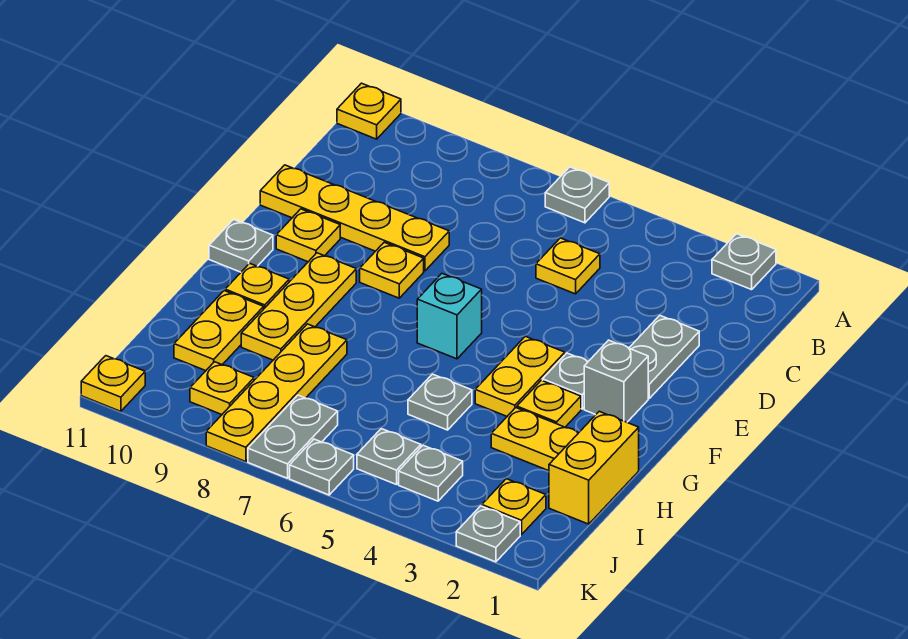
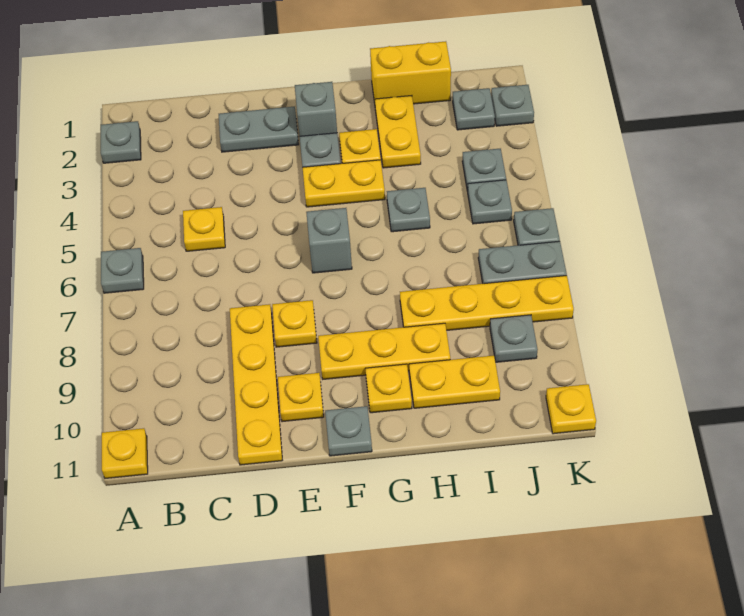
cyan brick F6 level 1 -> grey brick F6 level 1
yellow plate J2 level 1 -> grey plate J2 level 1
yellow plate J9 level 1 -> grey plate J9 level 1

